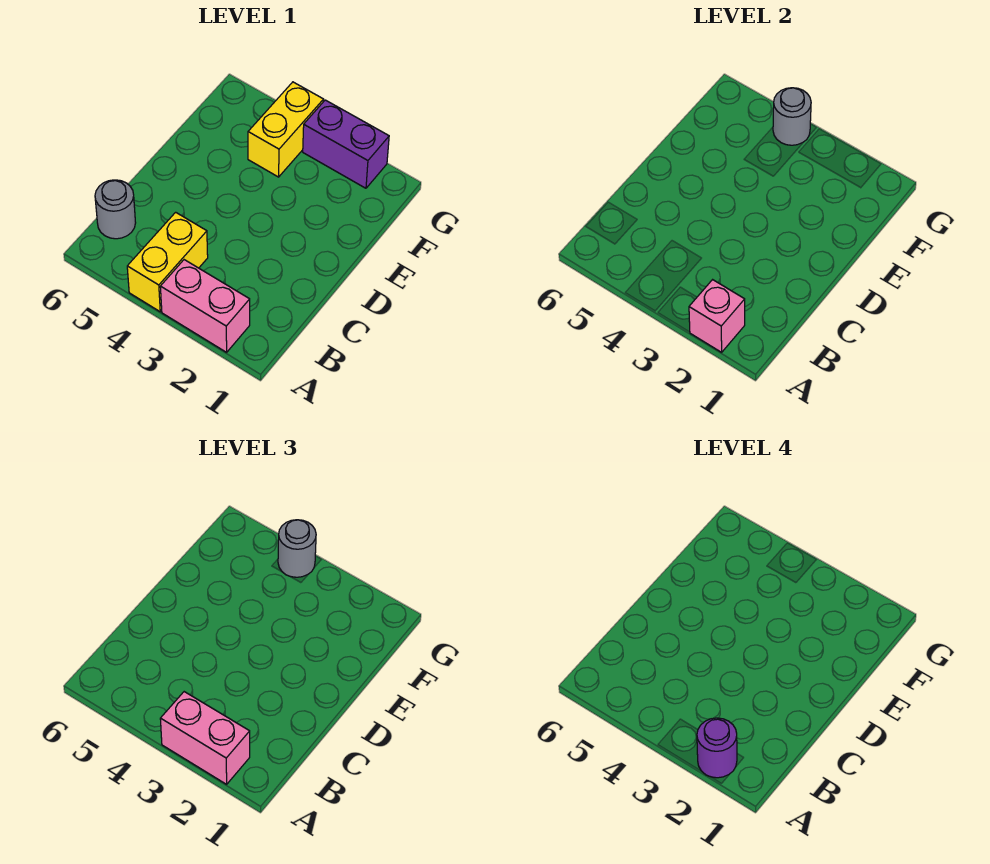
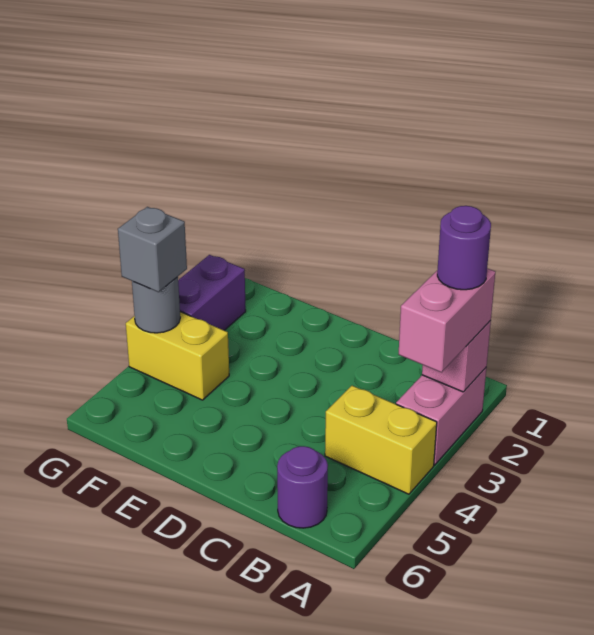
grey round brick B6 level 1 -> purple round brick B6 level 1
grey round brick G4 level 3 -> grey brick G4 level 3

